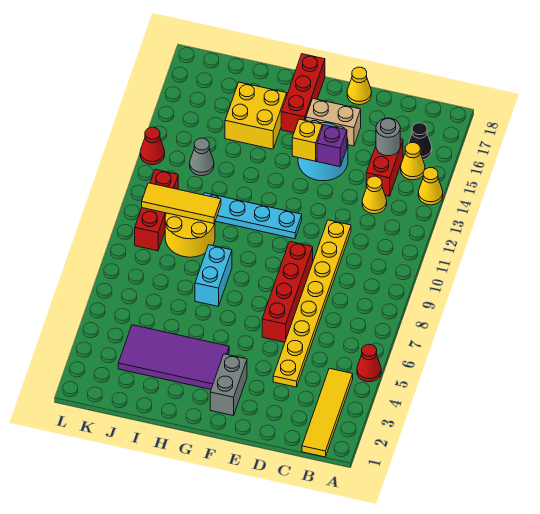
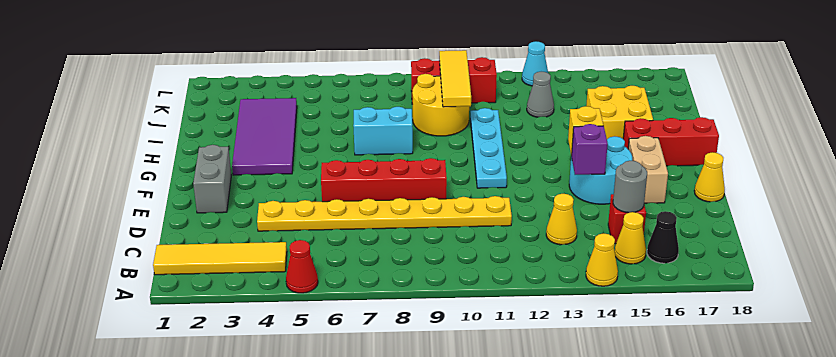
red brick C14:C15 level 1 -> red brick C15 level 1
grey brick F2:F3 level 1 -> grey brick E2:F2 level 1
red cone L13 level 1 -> cyan cone L13 level 1

